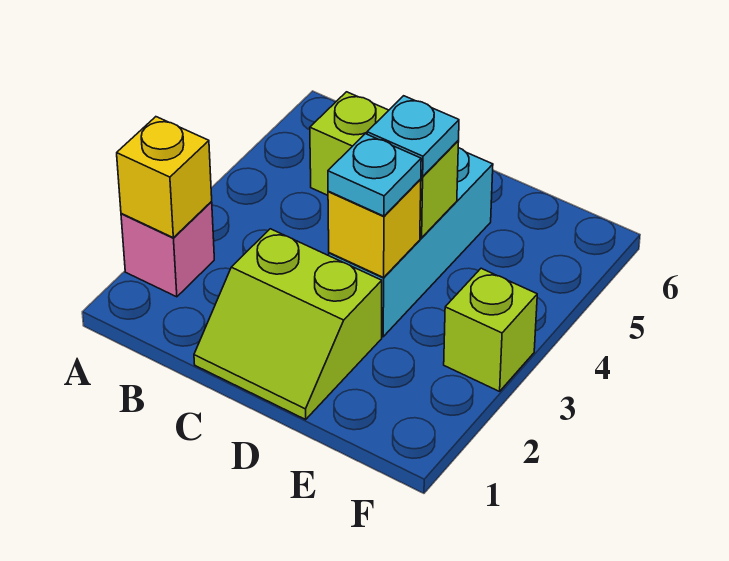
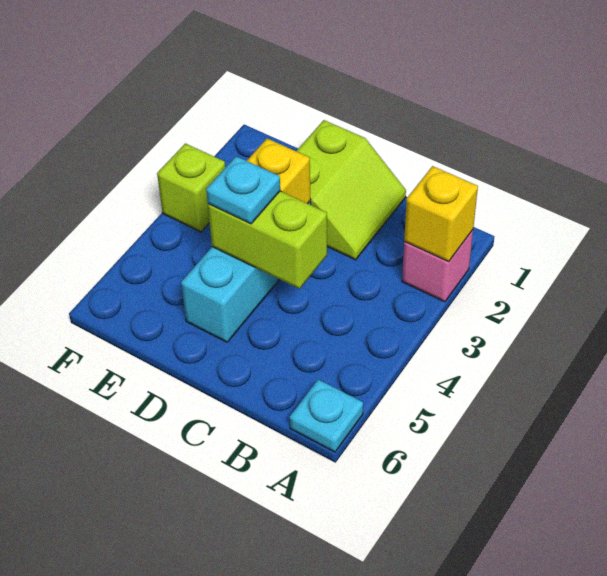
lime slope C1:D2 level 1 top 2 -> lime slope C1:D2 level 1 top D
cyan plate D3 level 3 -> cyan plate A6 level 1

